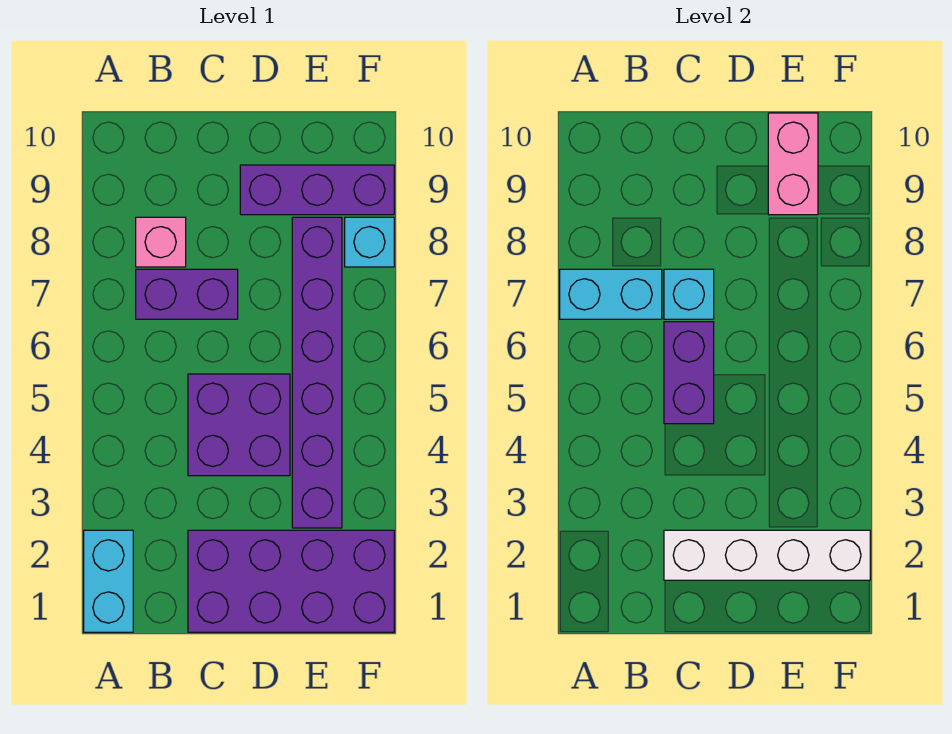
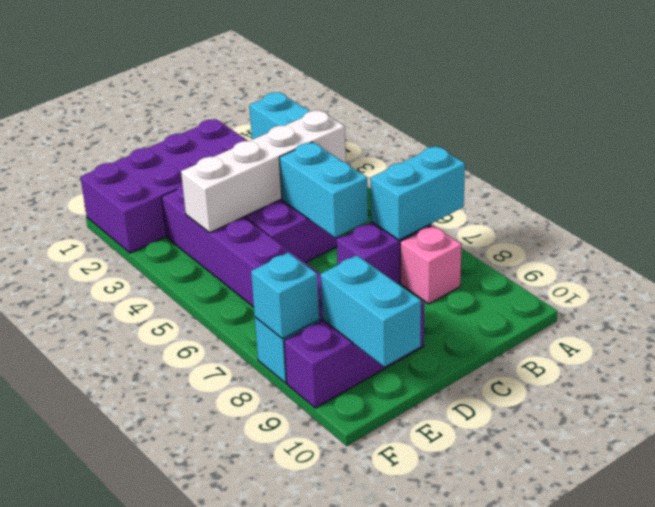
white brick C2:F2 level 2 -> white brick B4:E4 level 2
purple brick C5:C6 level 2 -> cyan brick C5:C6 level 2
cyan brick C7 level 2 -> cyan brick F8 level 2
pink brick E9:E10 level 2 -> cyan brick E9:E10 level 2

